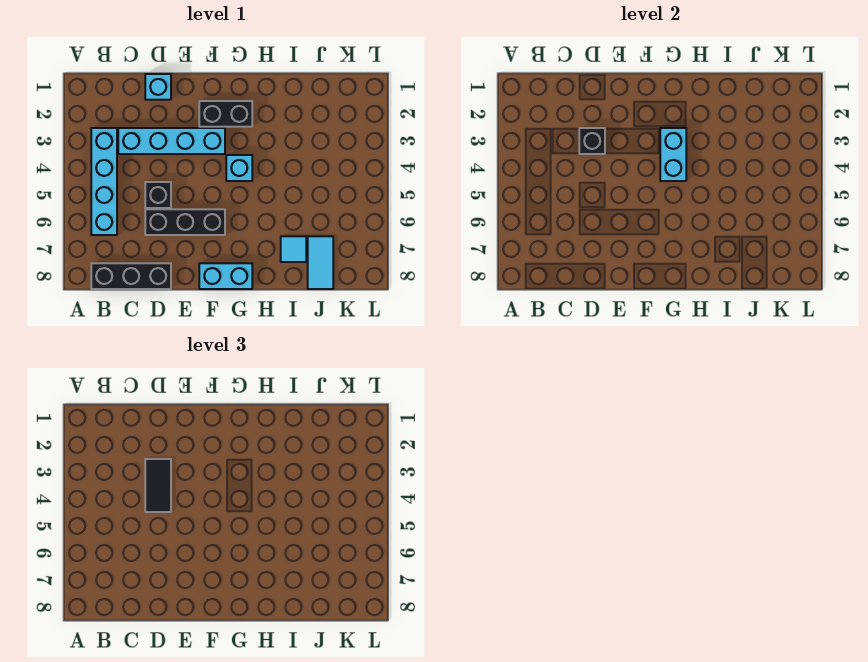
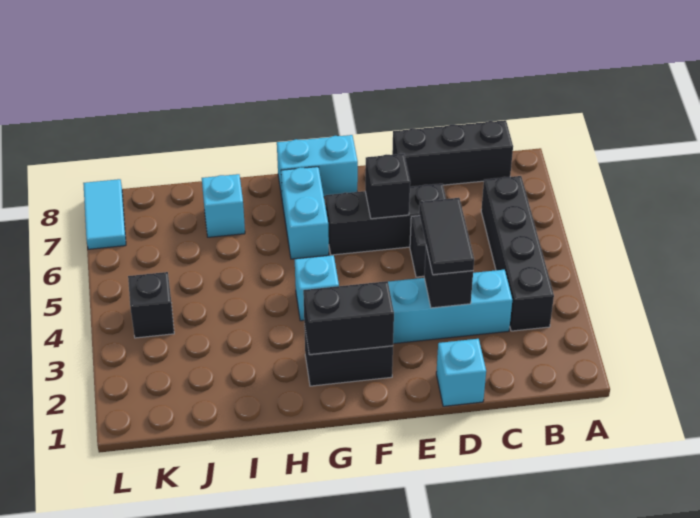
cyan brick B3:B6 level 1 -> black brick B3:B6 level 1
none -> black brick E6 level 2
none -> black brick F2:G2 level 2
cyan brick G3:G4 level 2 -> cyan brick G6:G7 level 1
cyan tile I7 level 1 -> cyan brick I7 level 1
cyan tile J7:J8 level 1 -> cyan tile L7:L8 level 1
none -> black brick K4 level 1

